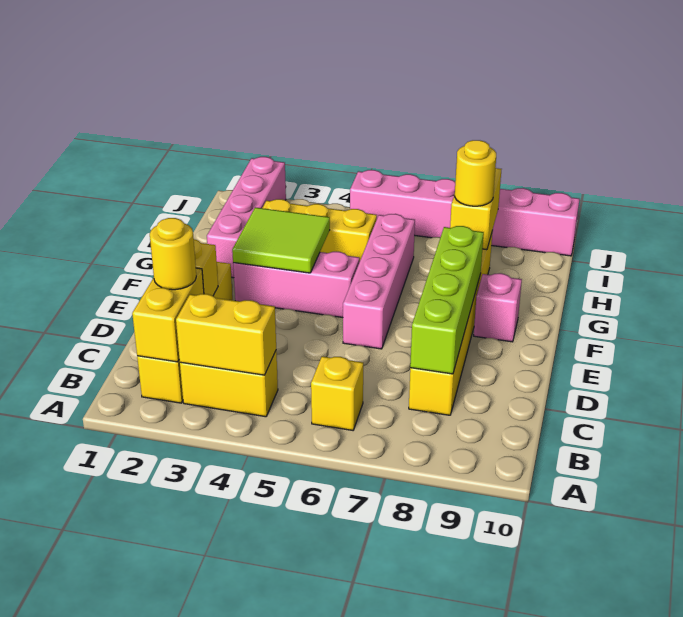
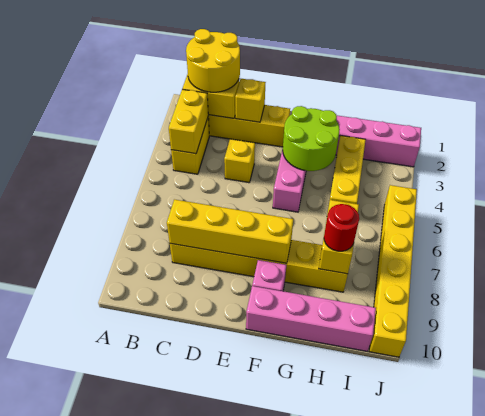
yellow brick B6 level 1 -> yellow brick D4 level 1
yellow round brick C2 level 3 -> yellow round brick B1:C2 level 3
lime brick C8:F8 level 2 -> yellow brick C8:F8 level 2
pink brick E6:H6 level 1 -> pink brick F10:I10 level 1
lime tile F3:G4 level 2 -> lime round brick F3:G4 level 2
yellow brick H8:I8 level 2 -> yellow brick H7:H8 level 2
yellow round brick H8 level 3 -> red round brick H8 level 3
pink brick J5:J10 level 1 -> yellow brick J5:J10 level 1

